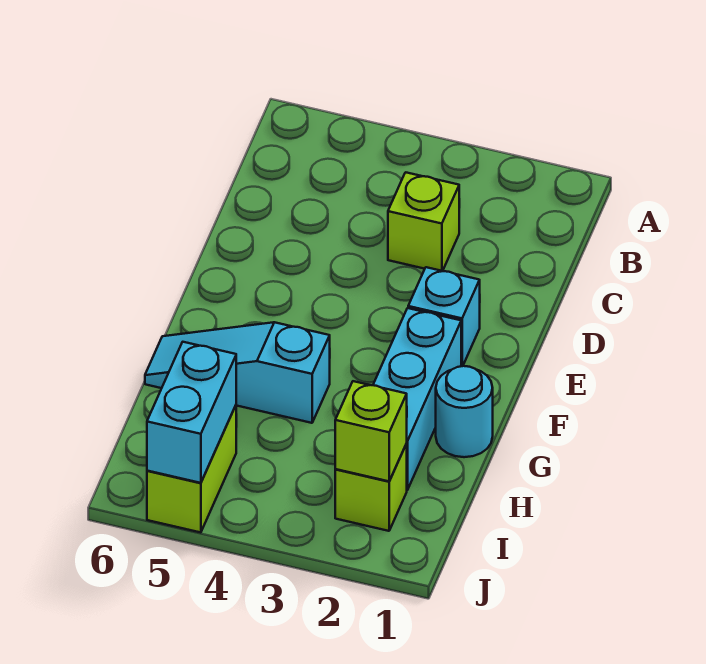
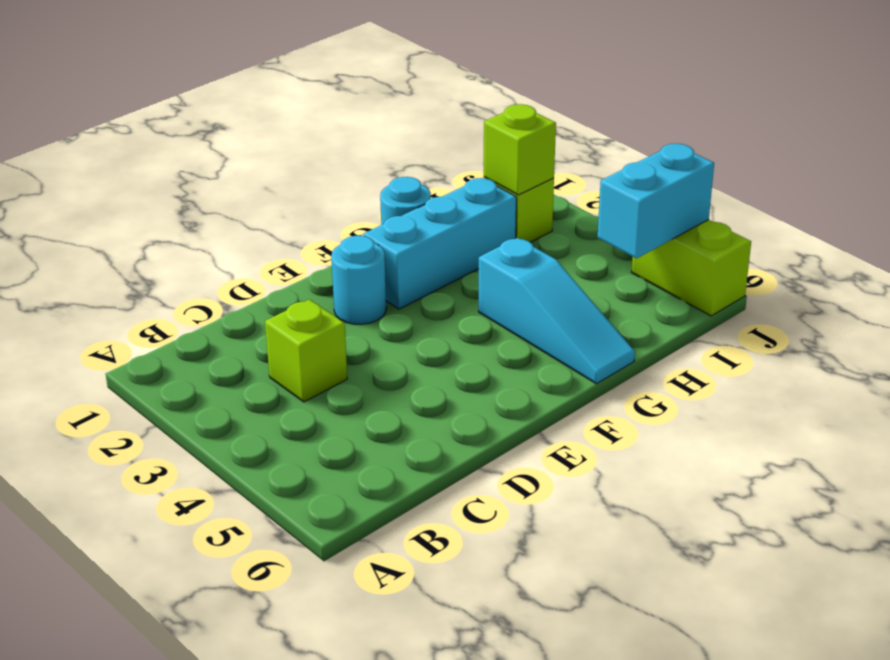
cyan brick E2 level 1 -> cyan round brick E2 level 1
lime brick I5:J5 level 1 -> lime brick J5:J6 level 1

